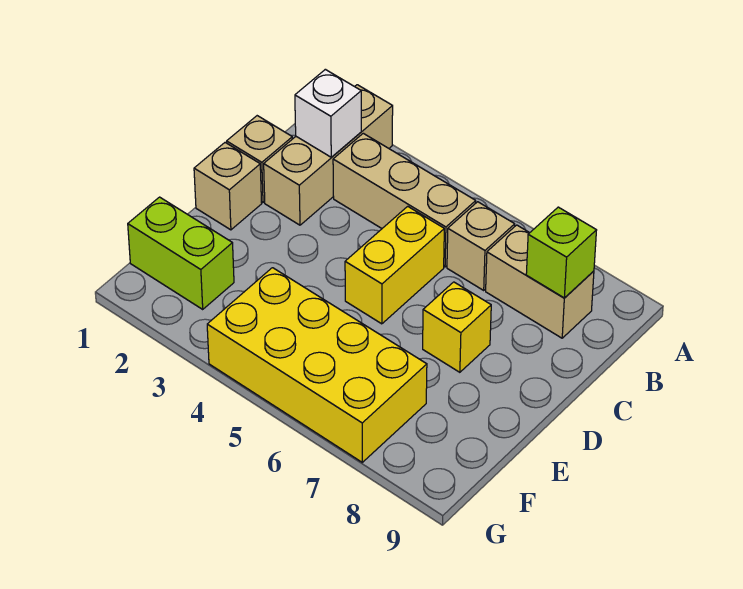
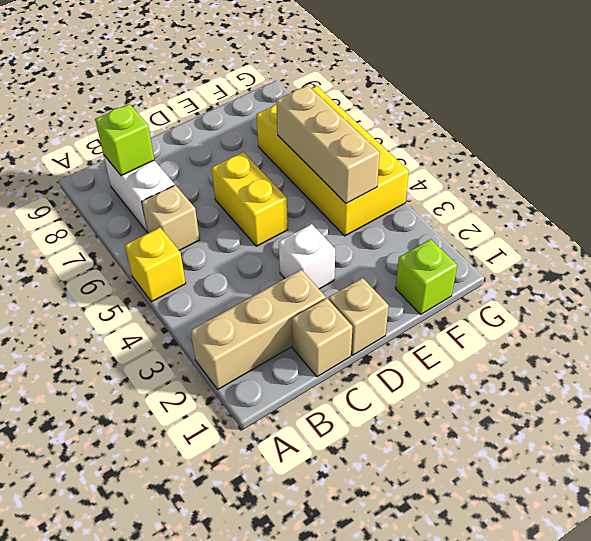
white brick B2 level 2 -> white brick D3 level 1
tan brick B3:B5 level 1 -> tan brick F4:F6 level 2
tan brick B7:B8 level 1 -> white brick B7:B8 level 1
yellow brick C5:D5 level 1 -> yellow brick D5:D6 level 1
yellow brick D7 level 1 -> yellow brick A5 level 1
lime brick F1:F2 level 1 -> lime brick F1 level 1

